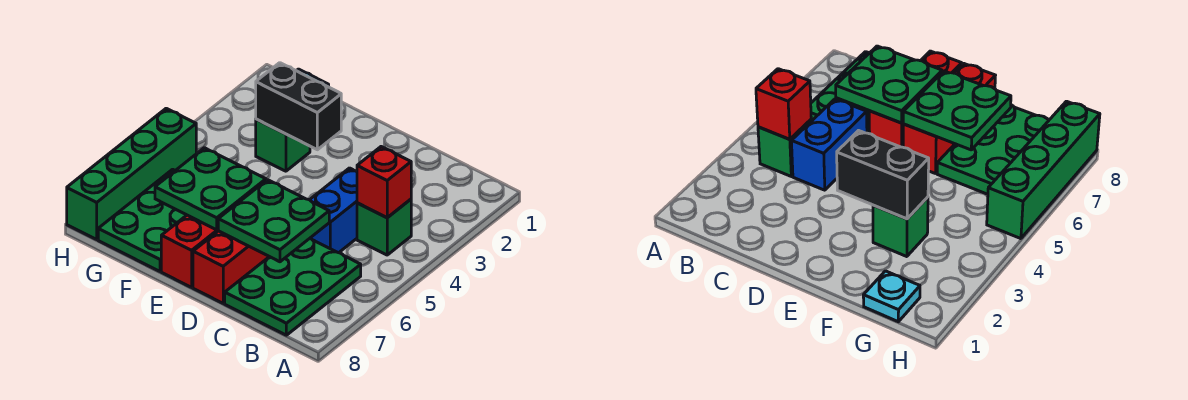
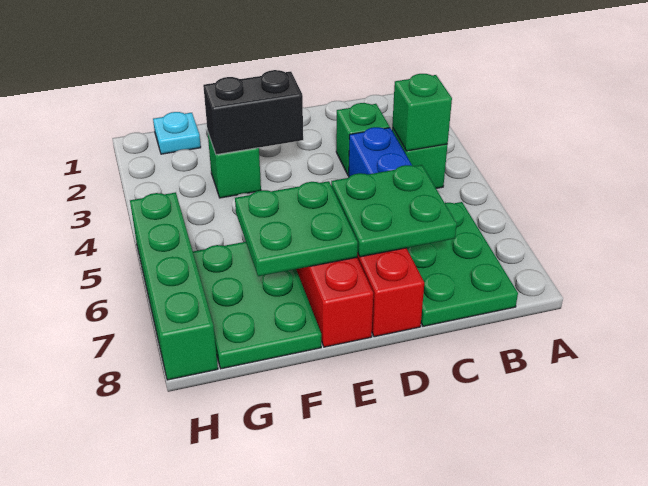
red brick B4 level 2 -> green brick B4 level 2
none -> green brick C3 level 1

